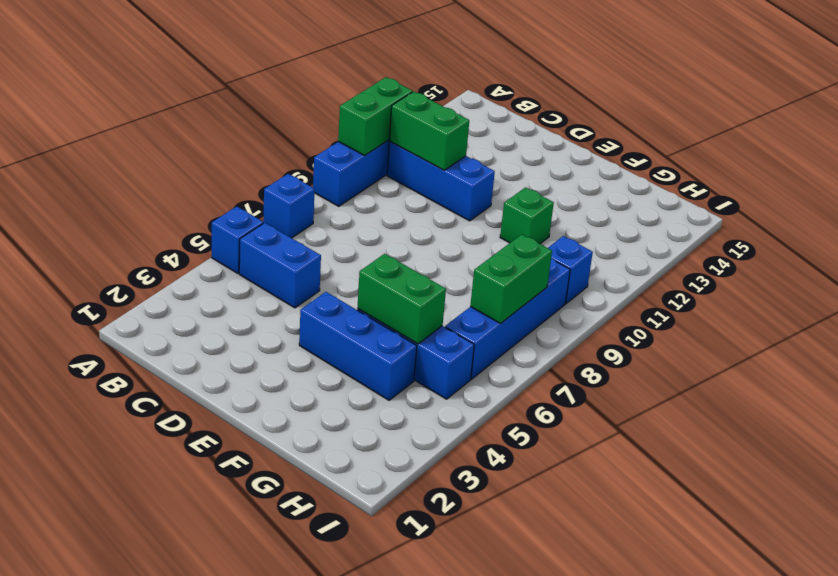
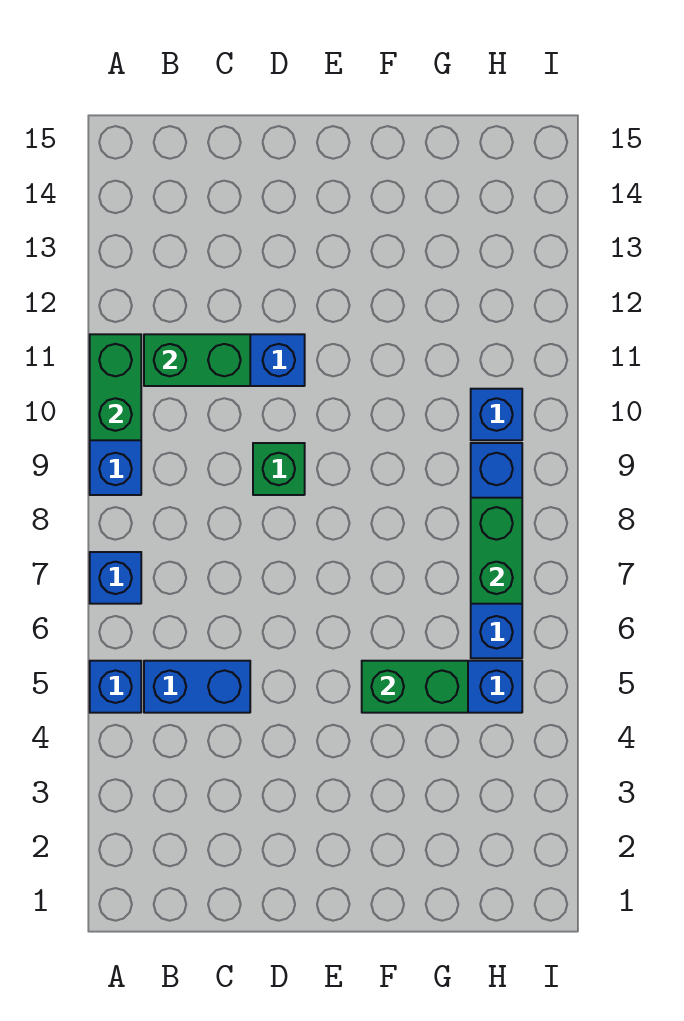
blue brick E4:G4 level 1 -> none
green brick F11 level 1 -> green brick D9 level 1

